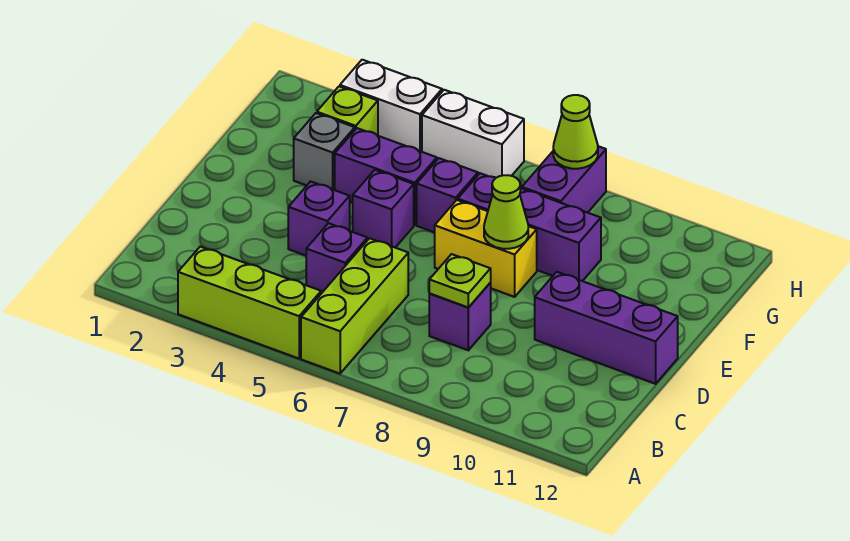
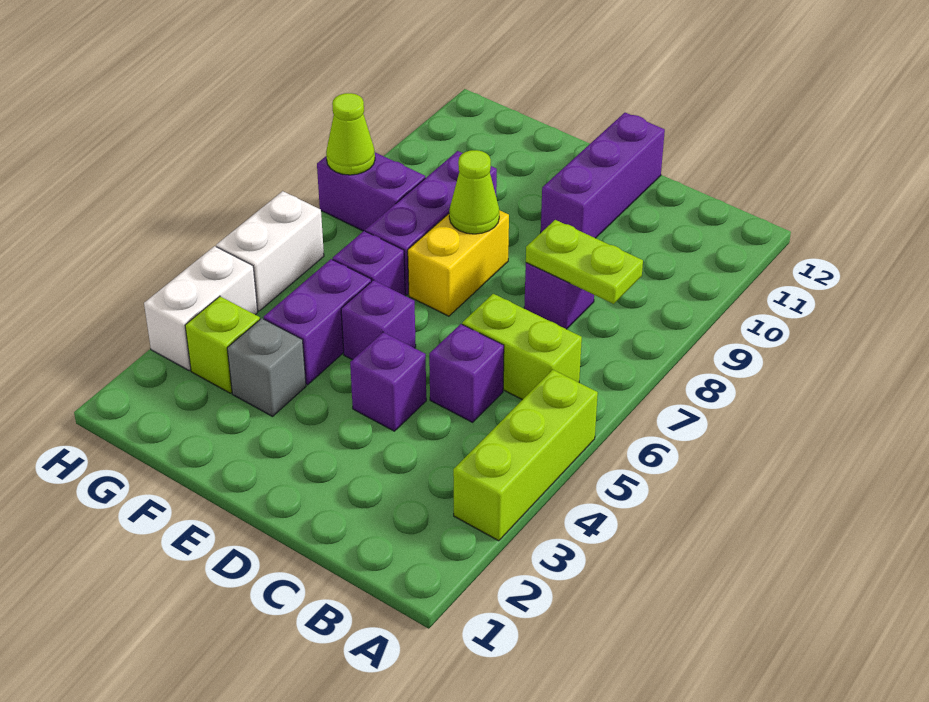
lime brick A6:C6 level 1 -> lime brick B6:C6 level 1
lime plate C8 level 2 -> lime plate B8:C8 level 2

